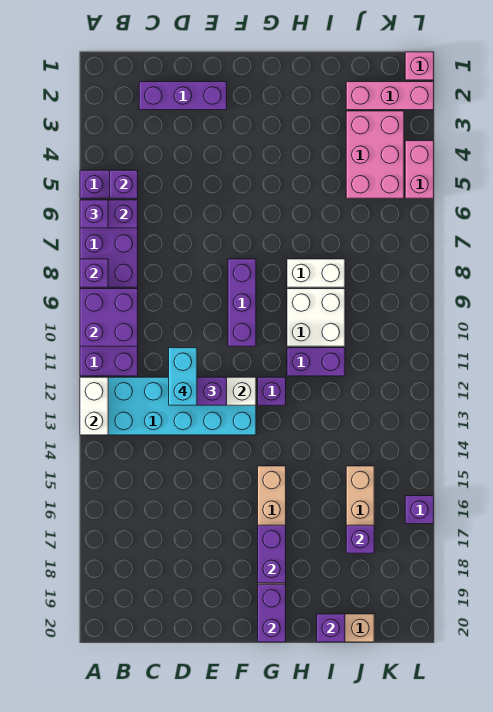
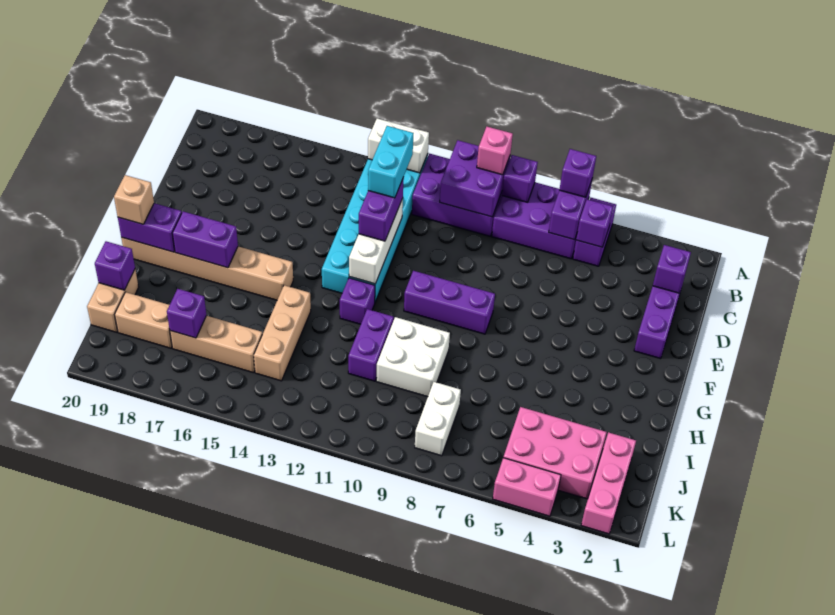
cyan brick D11:D12 level 4 -> cyan brick C12:D12 level 4
none -> tan brick G20 level 3
white brick H8:I8 level 1 -> white brick J8:K8 level 1
none -> tan brick H14:J14 level 1
none -> tan brick J18:J19 level 1
pink brick L1 level 1 -> pink brick A9 level 3
purple brick L16 level 1 -> purple brick C2 level 2

